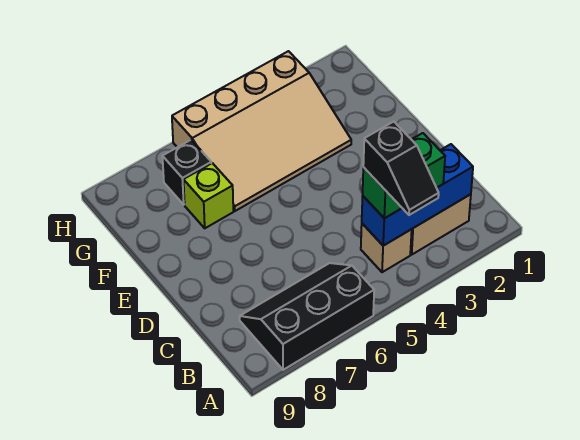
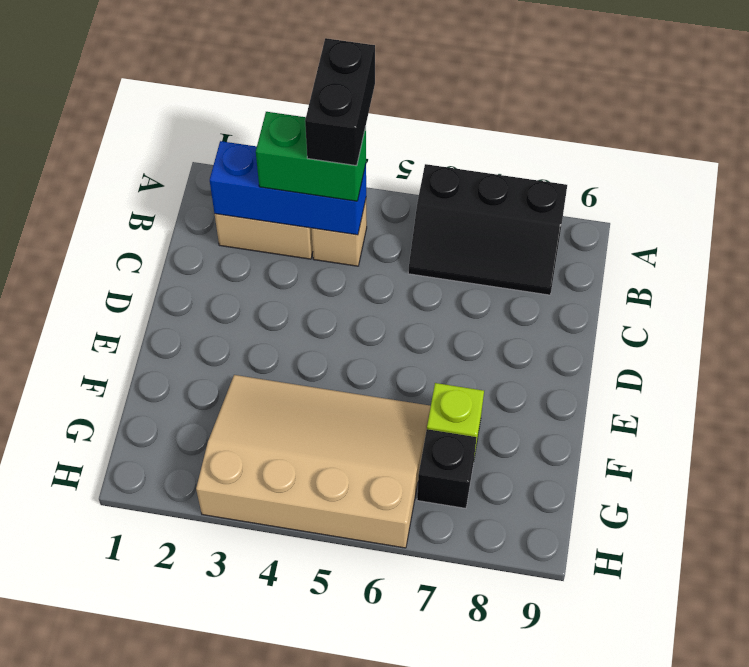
black slope A4:B4 level 4 top B -> black brick A4:B4 level 4

